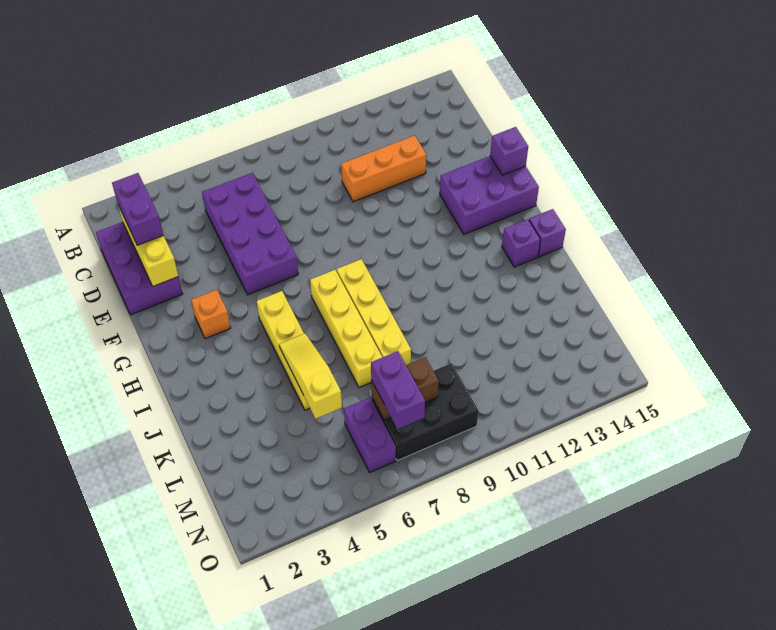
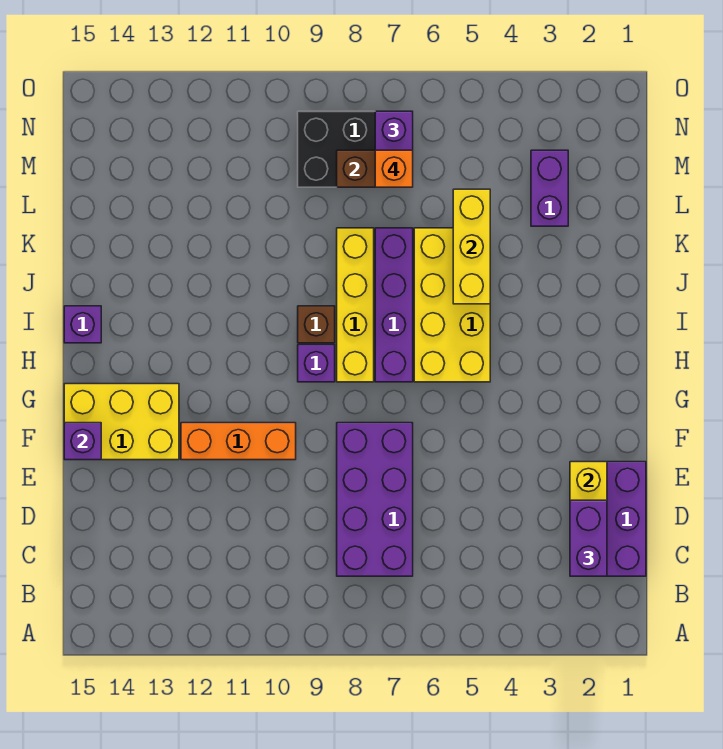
purple brick C5:F6 level 1 -> purple brick C7:F8 level 1
orange brick D10:D12 level 1 -> orange brick F10:F12 level 1
purple brick F13:G15 level 1 -> yellow brick F13:G15 level 1
orange brick G3 level 1 -> orange brick M7 level 4
yellow brick H5:K5 level 1 -> yellow brick H5:K6 level 1
yellow brick H7:K7 level 1 -> purple brick H7:K7 level 1
none -> brown brick I9 level 1
purple brick I14 level 1 -> purple brick H9 level 1
yellow slope J5:L5 level 2 top L -> yellow brick J5:L5 level 2
purple brick M6:N6 level 1 -> purple brick L3:M3 level 1

